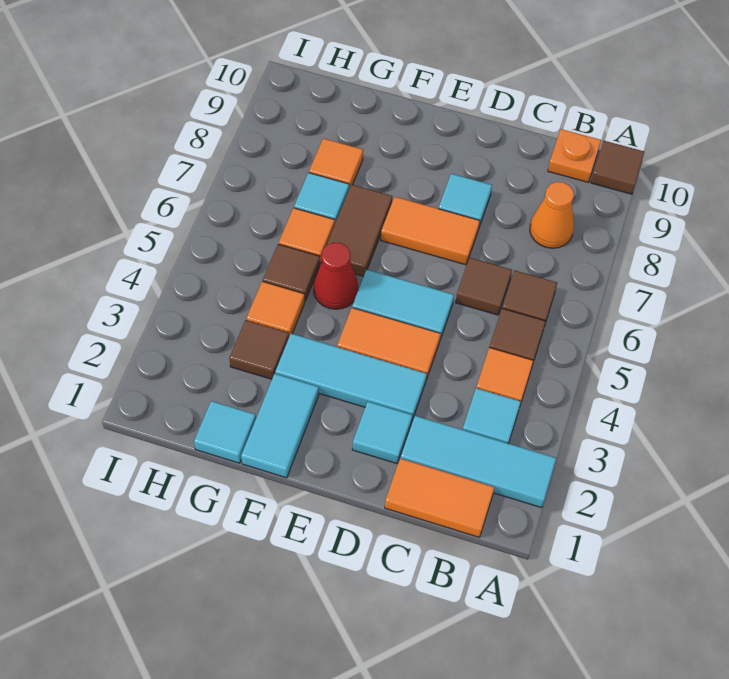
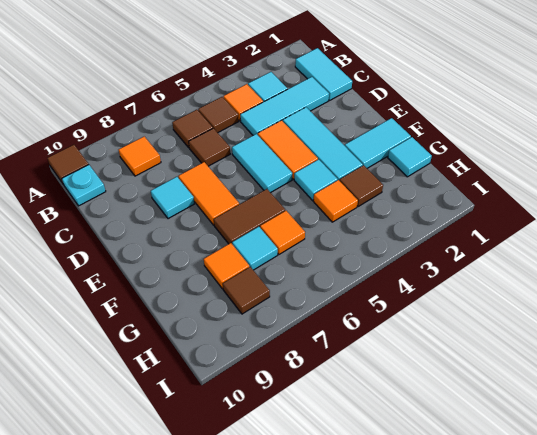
cyan tile A2:C2 level 1 -> cyan tile C2:C4 level 1
orange tile B1:C1 level 1 -> cyan tile B1:C1 level 1
orange cone B8 level 1 -> orange tile B8 level 1
orange plate B10 level 1 -> cyan plate B10 level 1
cyan tile D2 level 1 -> cyan tile F4 level 1
red cone F5 level 1 -> none
brown tile G5 level 1 -> brown tile H8 level 1

